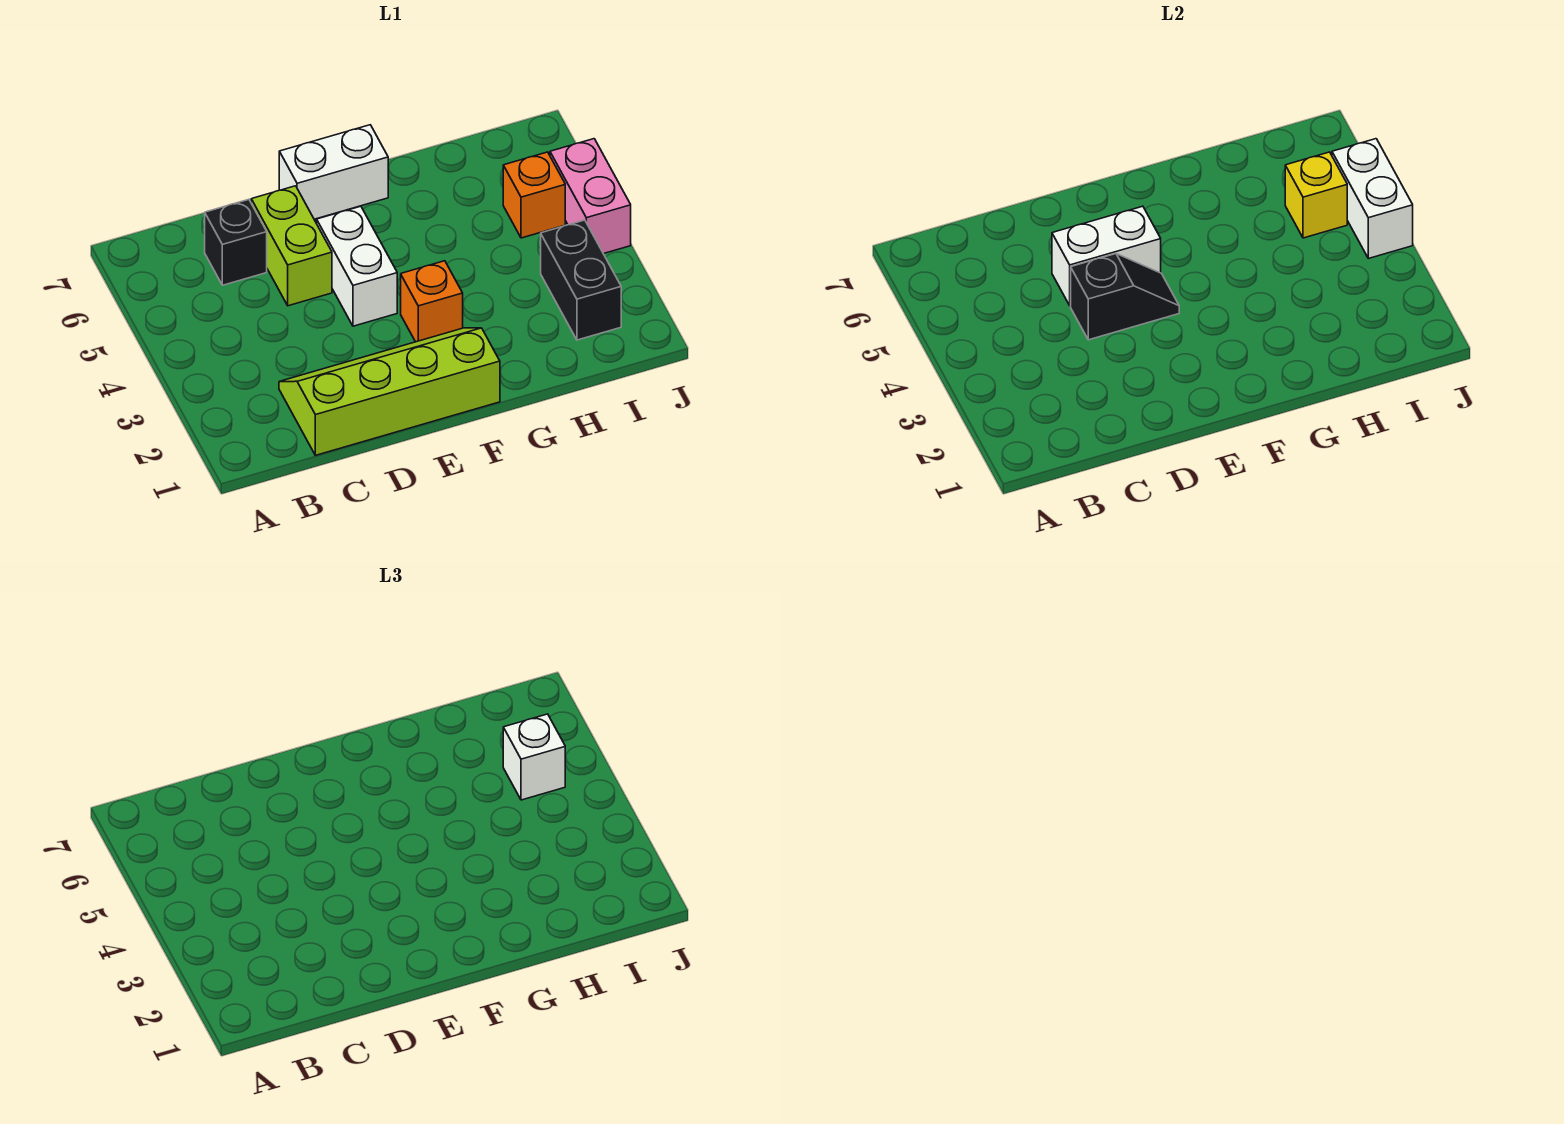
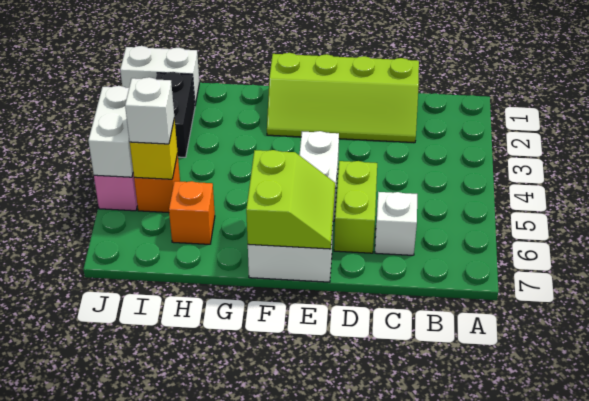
black brick C6 level 1 -> white brick C6 level 1
black slope D4:E4 level 2 top D -> none
white brick D5:E5 level 2 -> white brick I1:J1 level 1
none -> lime slope E6:F7 level 2 top F
orange brick F3 level 1 -> orange brick H6 level 1

